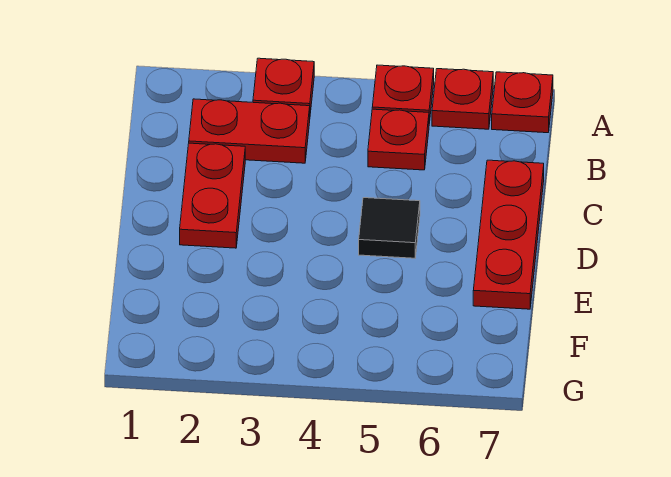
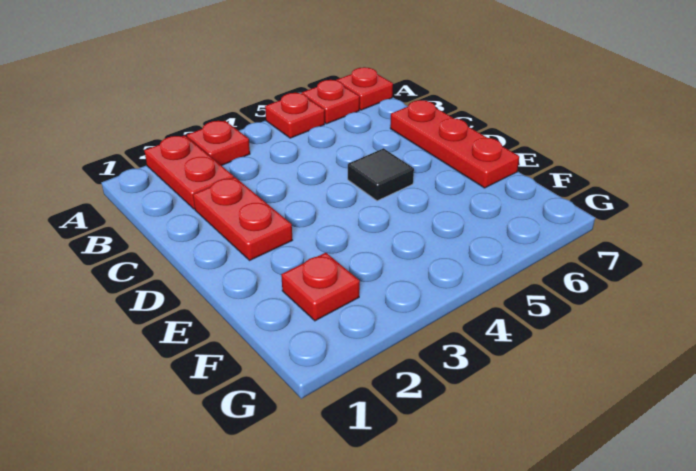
red plate B2:B3 level 1 -> red plate A2:B2 level 1
red plate B5 level 1 -> red plate F2 level 1

